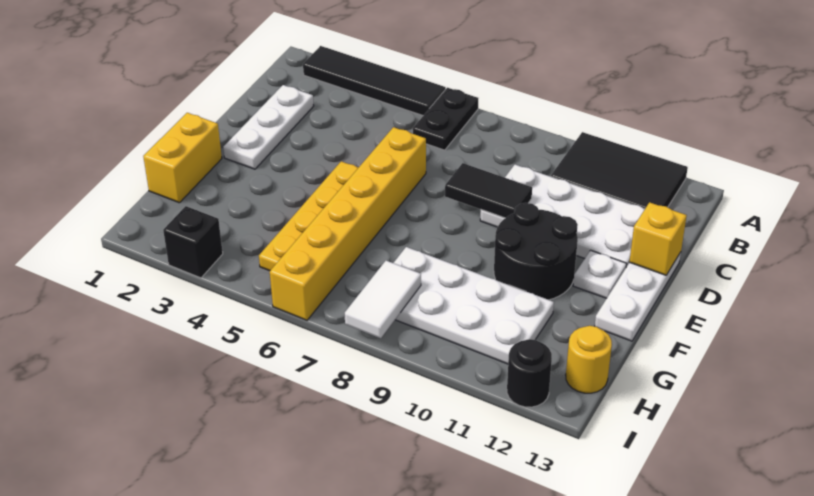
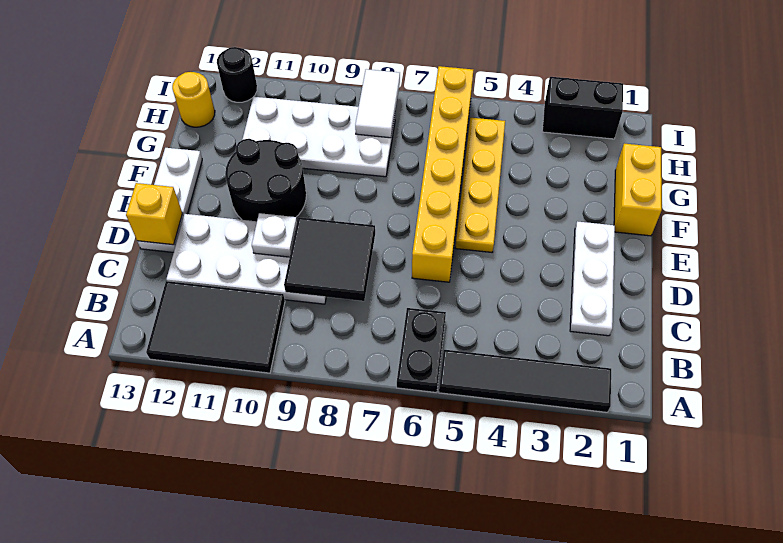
black tile D8:D9 level 2 -> black tile C8:D9 level 2
white plate E12 level 1 -> white plate D10 level 2
black brick I3 level 1 -> black brick I2:I3 level 1

